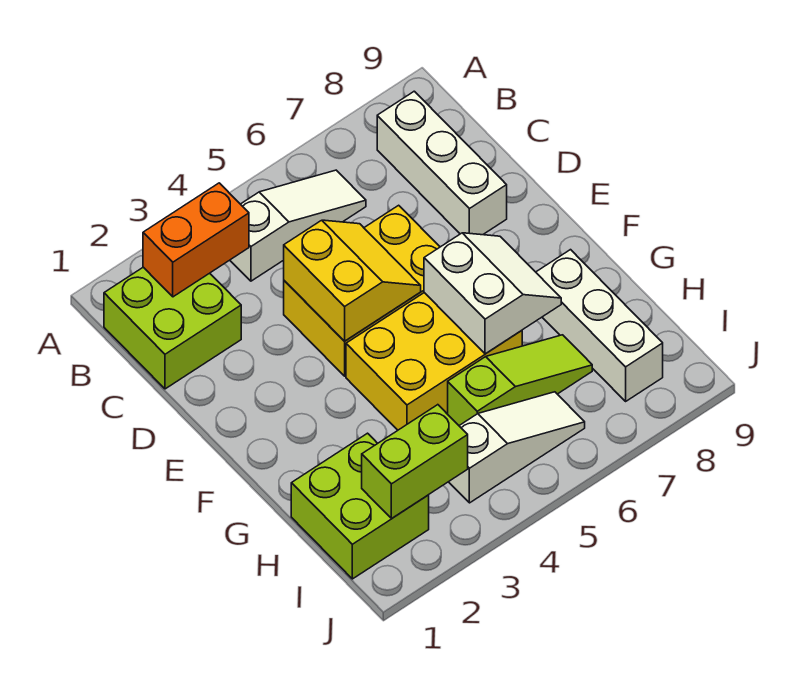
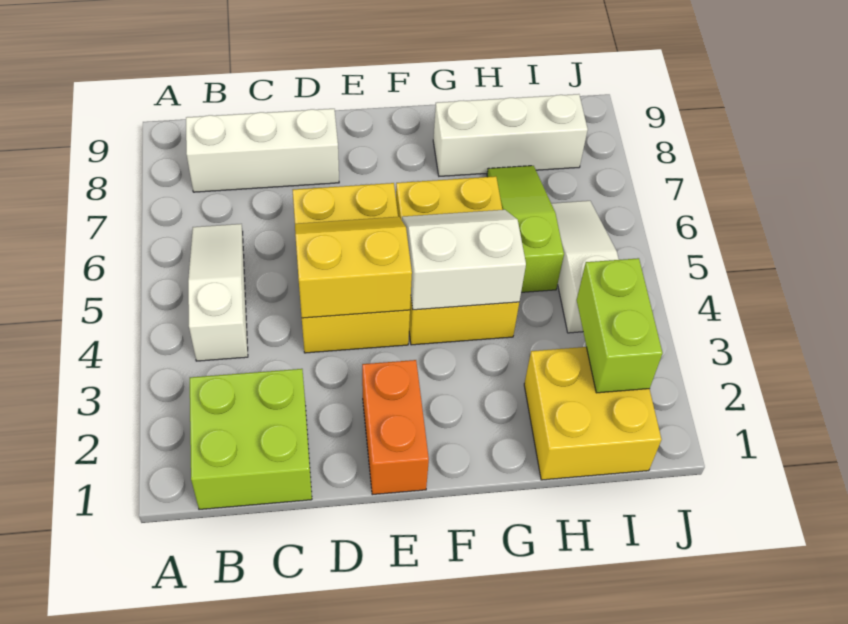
orange brick B2:B3 level 2 -> orange brick E1:E2 level 1
white slope F6:G7 level 2 top 6 -> white slope F4:G5 level 2 top 4
lime brick H1:I2 level 1 -> yellow brick H1:I2 level 1

